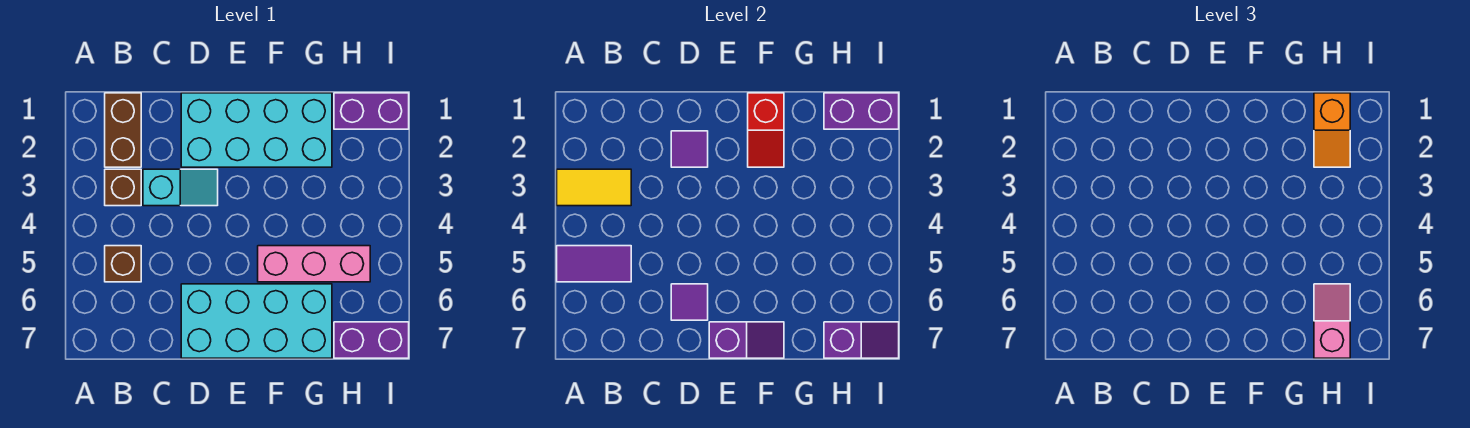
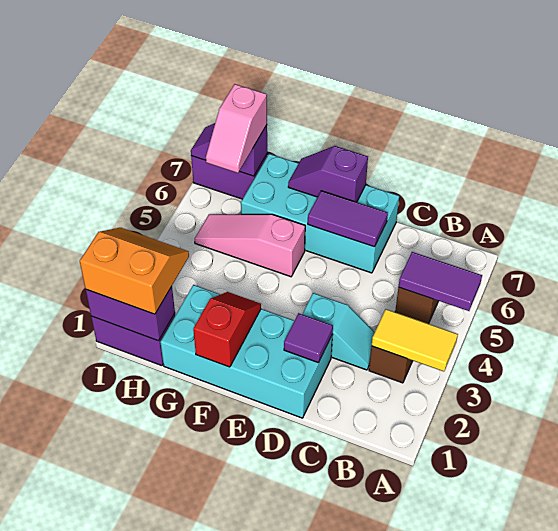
brown brick B1:B2 level 1 -> none
cyan slope C3:D3 level 1 top C -> cyan slope C3:D3 level 1 top D
purple tile D6 level 2 -> purple tile D6:E6 level 2
pink brick F5:H5 level 1 -> pink slope F5:H5 level 1 top F
orange slope H1:H2 level 3 top 1 -> orange slope H1:I2 level 3 top 1

